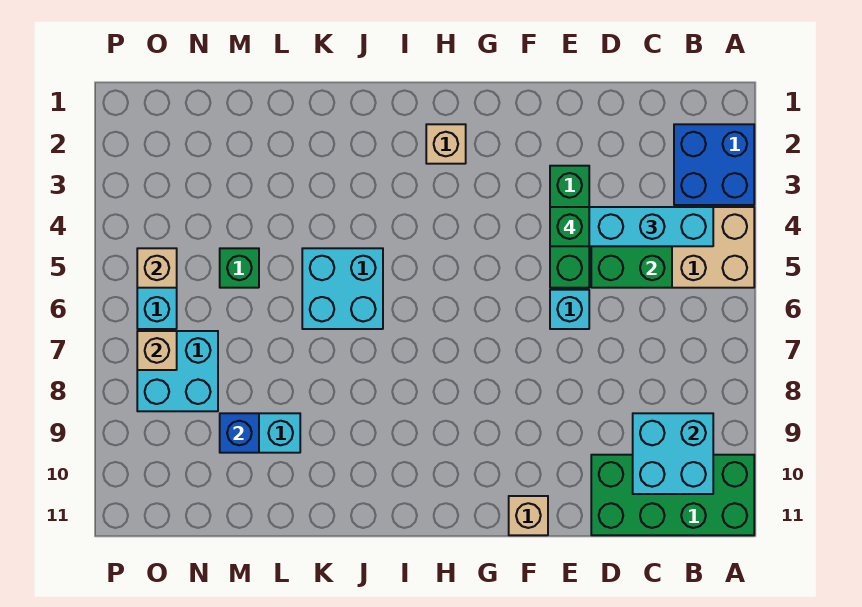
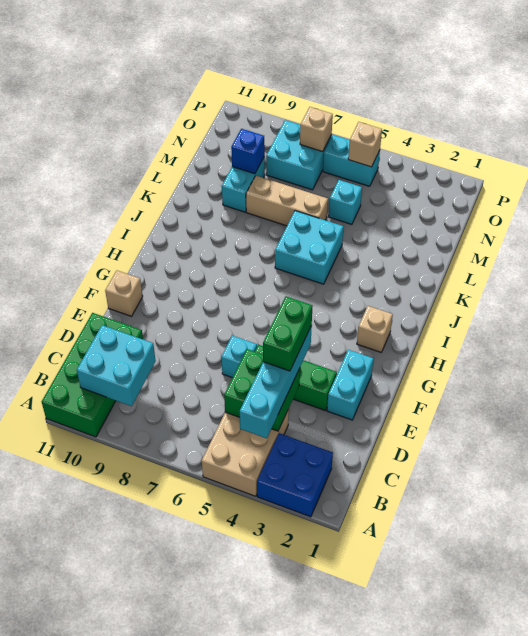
none -> cyan brick E2:F2 level 1
green brick E4 level 4 -> green brick D4:E4 level 4
none -> tan brick L6:L8 level 1
green brick M5 level 1 -> cyan brick M5 level 1

